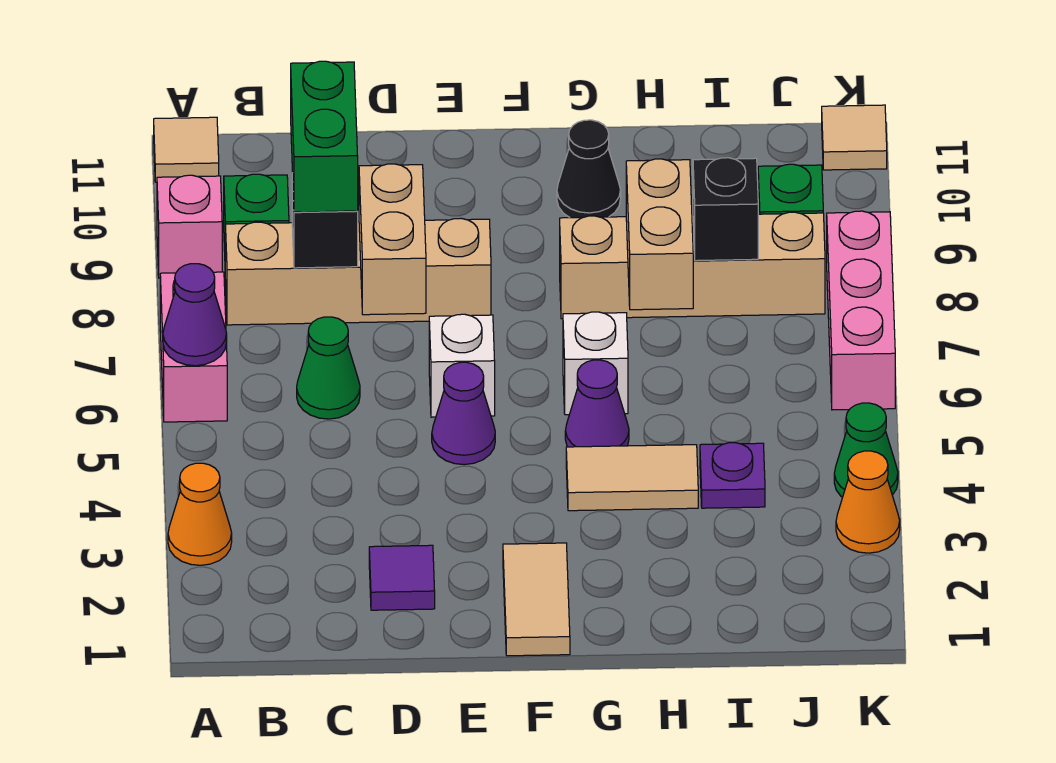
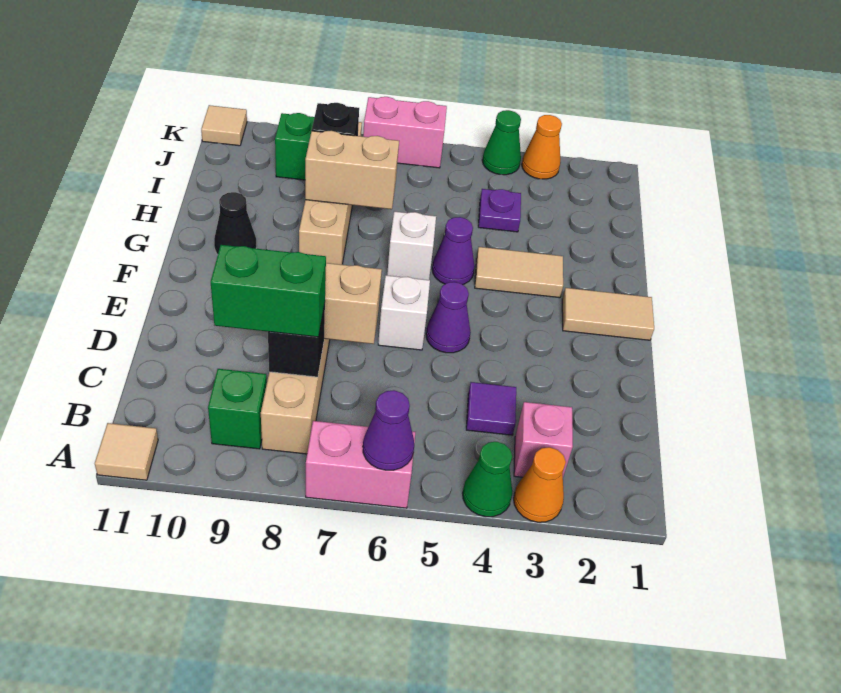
pink brick A9 level 1 -> pink brick B3 level 1
green cone C6 level 1 -> green cone A4 level 1
purple tile D2 level 1 -> purple tile C4 level 1
tan tile G4:H4 level 1 -> tan tile G3:G4 level 1
pink brick K6:K8 level 1 -> pink brick K6:K7 level 1

